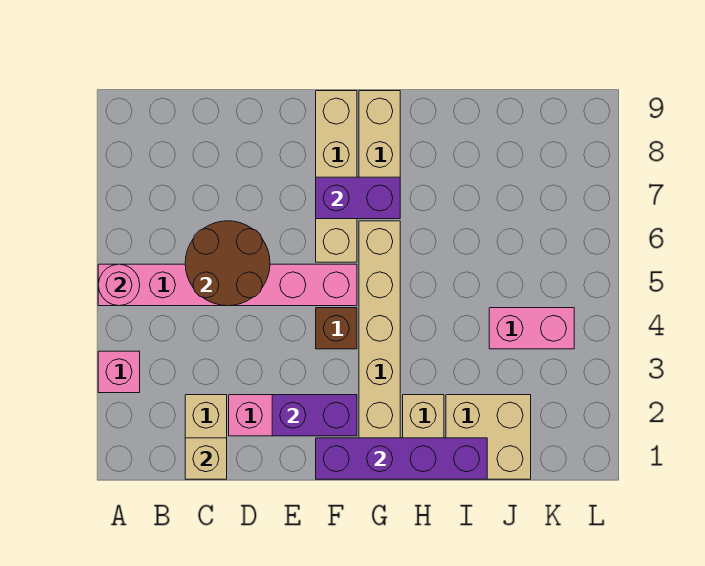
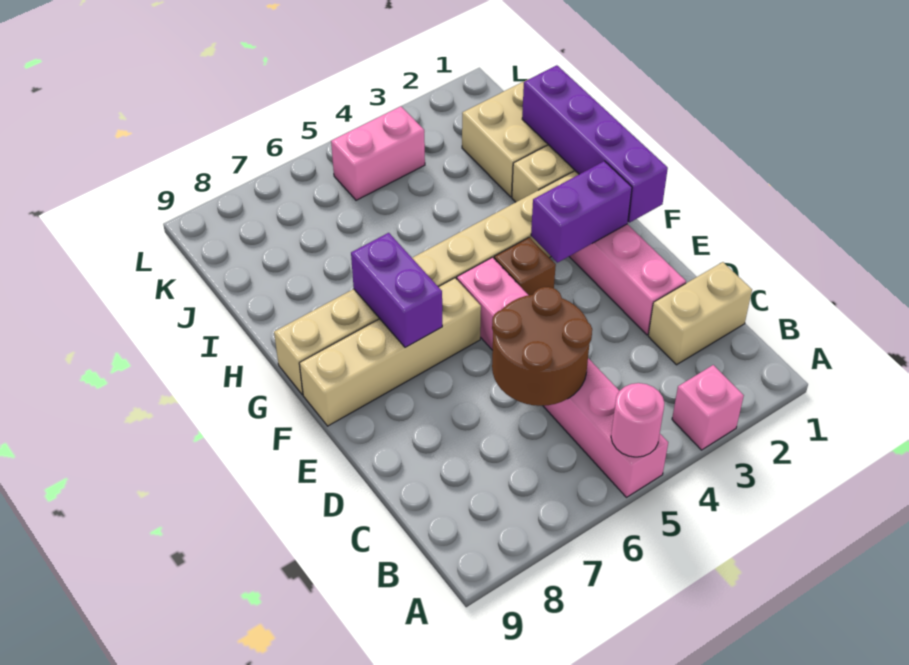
tan brick C1 level 2 -> none
purple brick E2:F2 level 2 -> purple brick F2:F3 level 2
pink brick J4:K4 level 1 -> pink brick K4:K5 level 1

